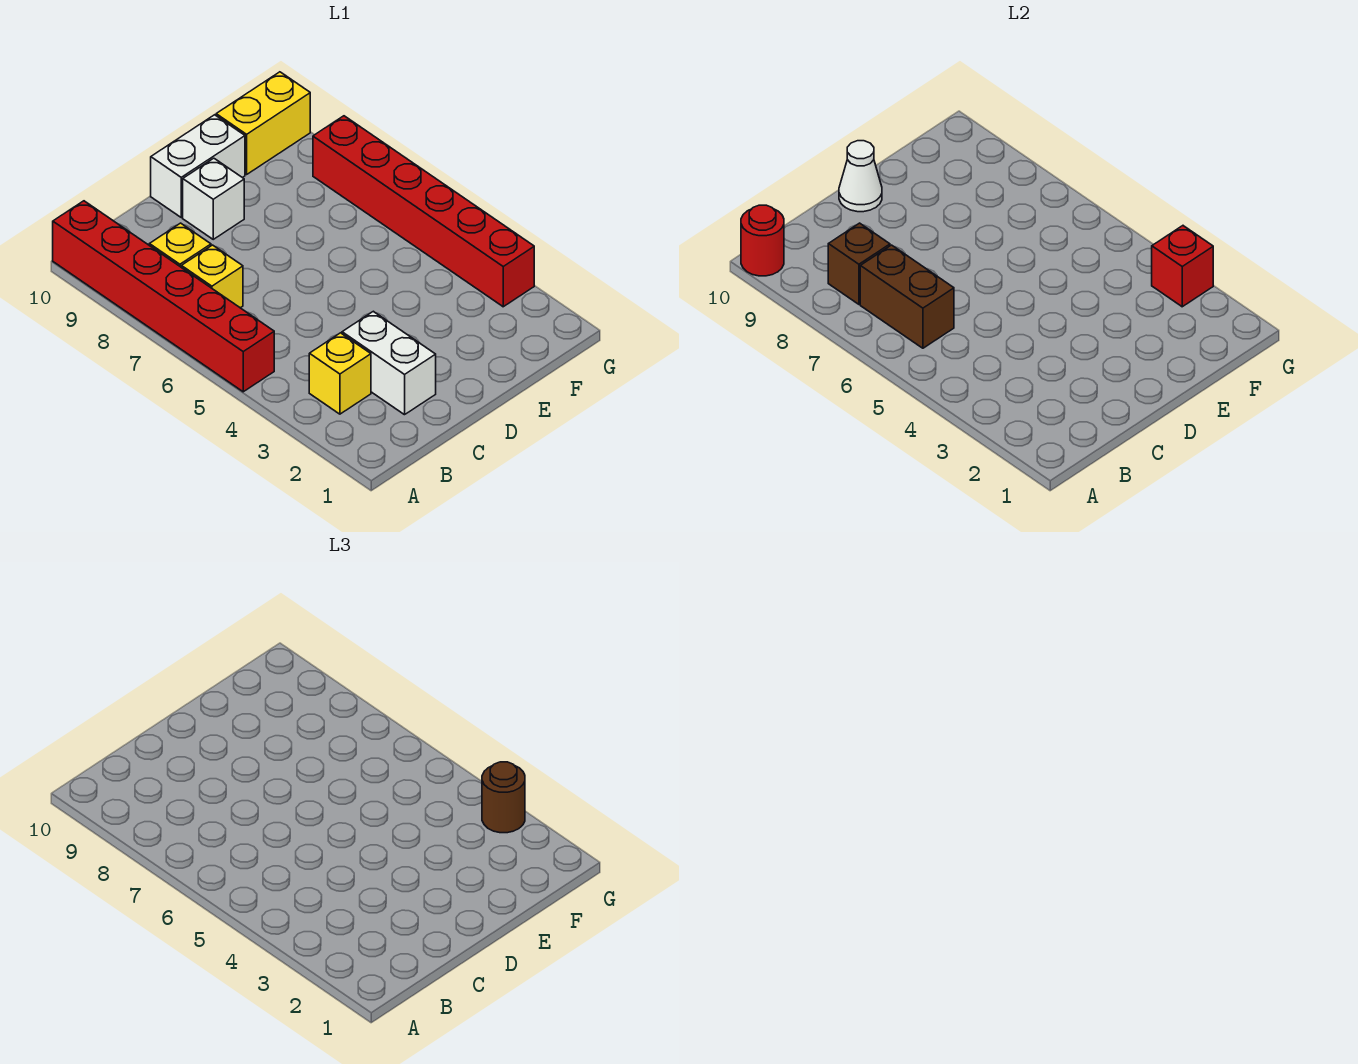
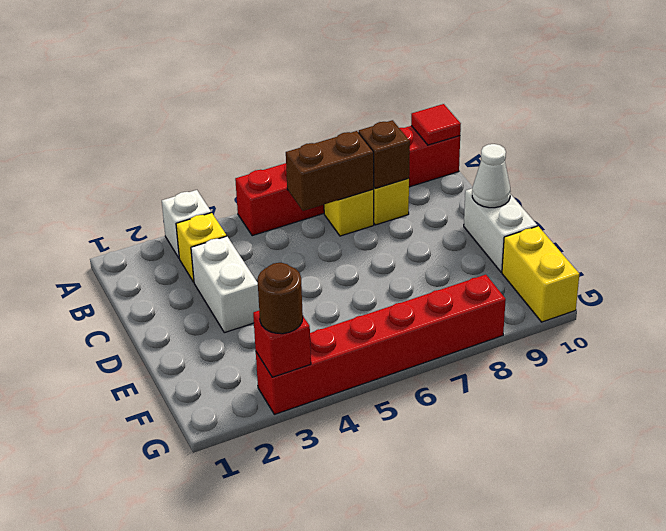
red round brick A10 level 2 -> red tile A10 level 2
white brick C2:C3 level 1 -> white brick C3:D3 level 1
white brick D9 level 1 -> white brick A3 level 1

